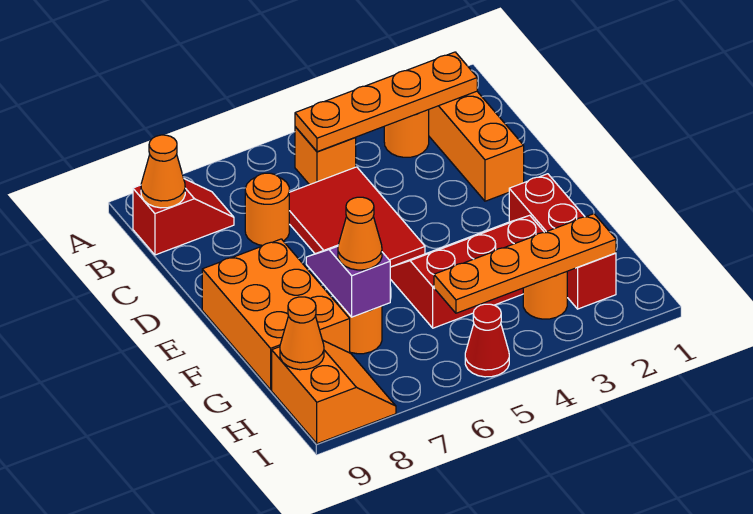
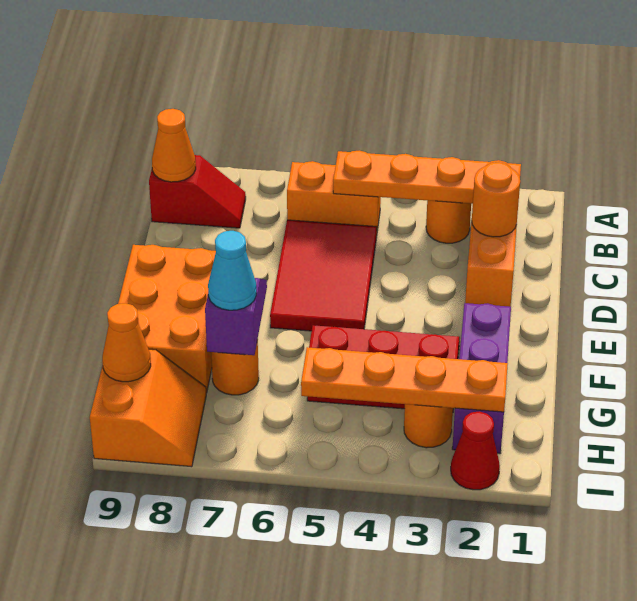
orange brick B5 level 1 -> orange brick B5:B6 level 1
orange round brick C7 level 1 -> orange round brick C2 level 2
red brick F2:H2 level 1 -> purple brick F2:H2 level 1
orange cone G7 level 3 -> cyan cone G7 level 3
red cone I5 level 1 -> red cone I2 level 1

